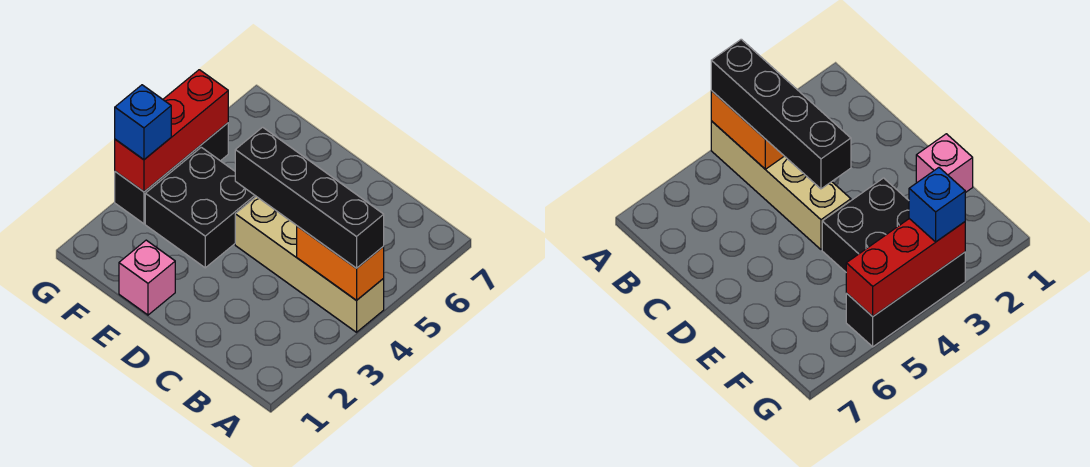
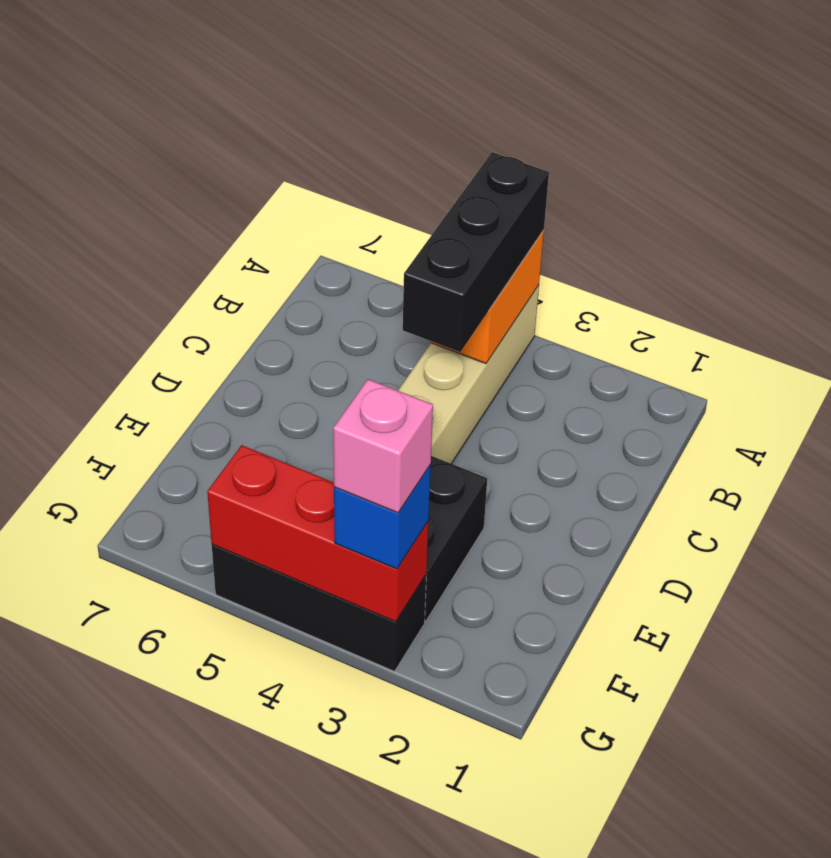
black brick A4:D4 level 3 -> black brick A4:C4 level 3
pink brick E1 level 1 -> pink brick G3 level 4

